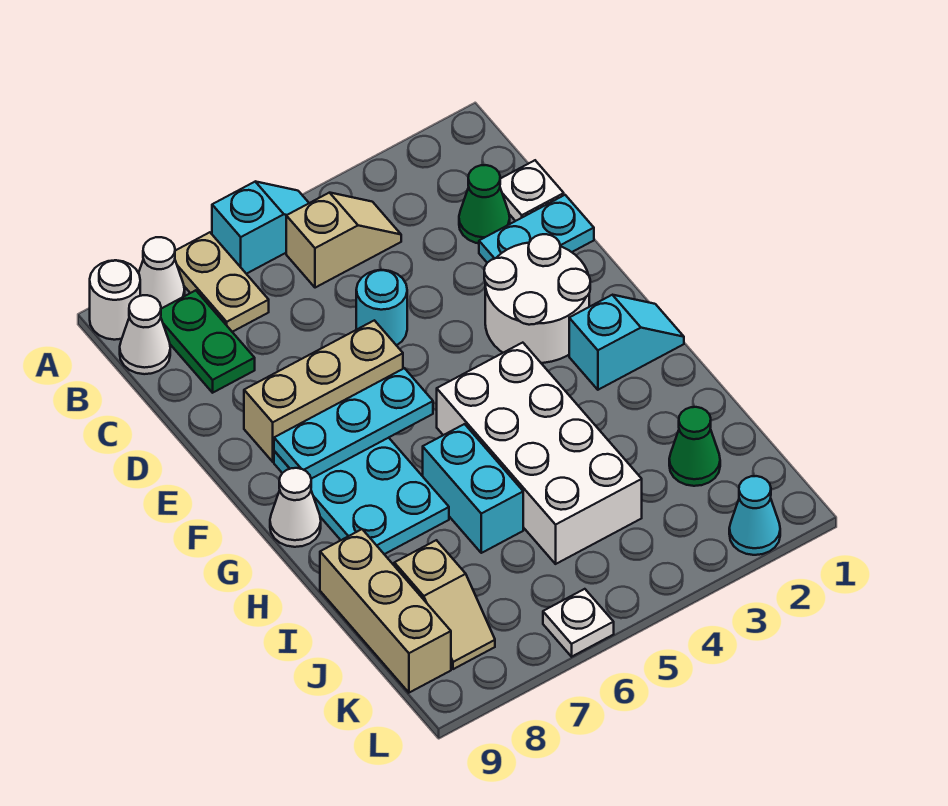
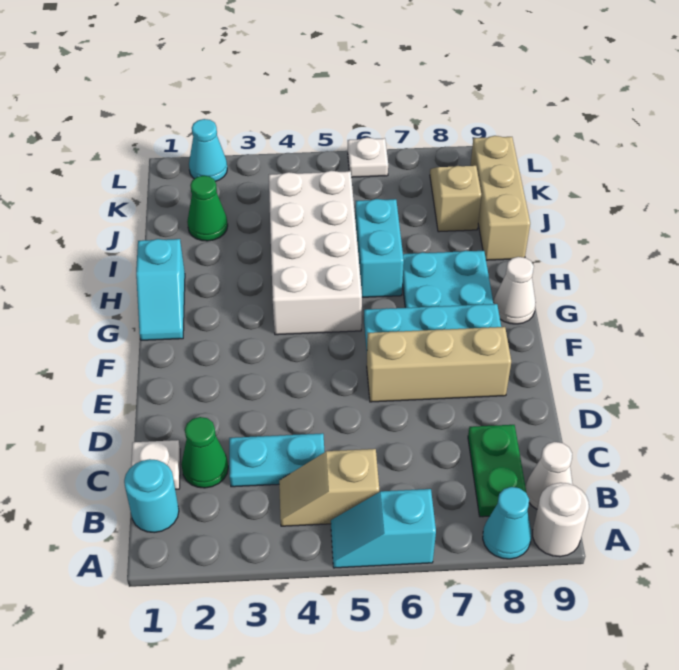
tan plate A7:B7 level 1 -> none
white cone A8 level 1 -> cyan cone A8 level 1
cyan plate D1:D2 level 1 -> cyan plate C3:C4 level 1
cyan round brick D5 level 1 -> cyan round brick B1 level 1
white round brick E2:F3 level 1 -> none
cyan slope G1:G2 level 1 top 2 -> cyan slope G1:H1 level 1 top H

